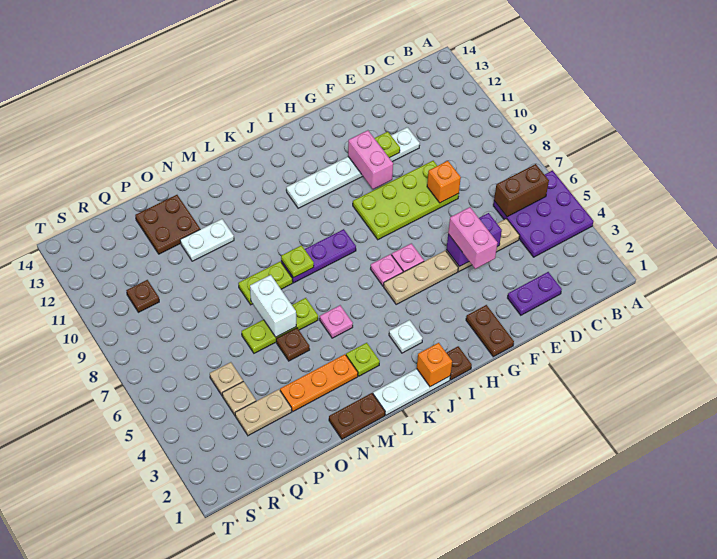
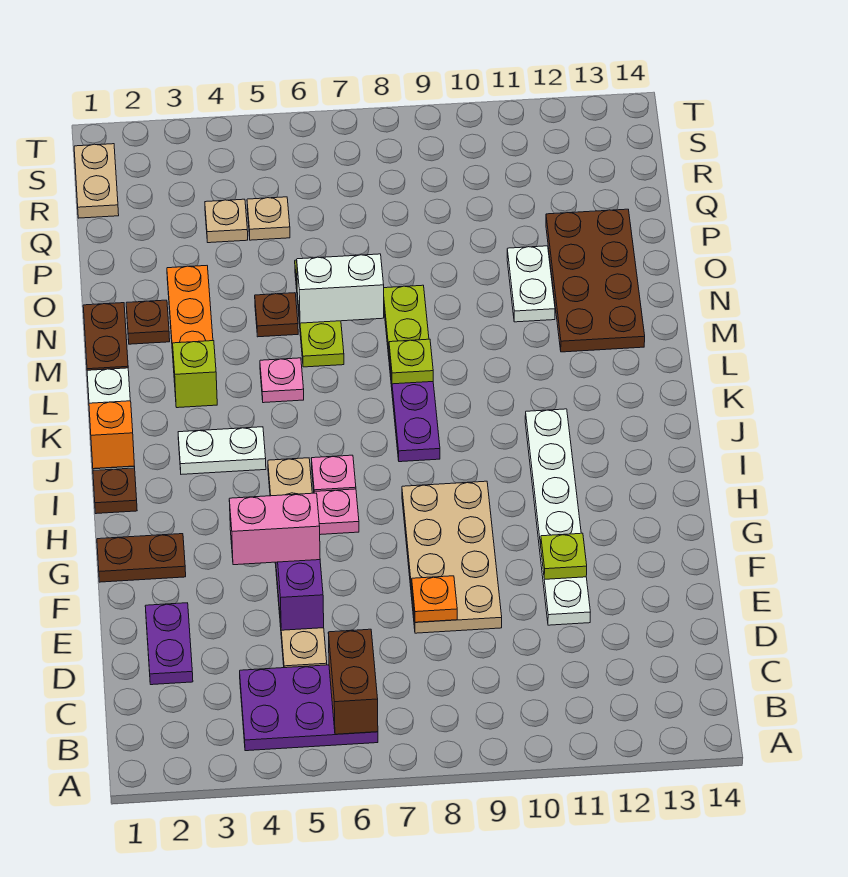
purple plate A4:C6 level 1 -> purple plate B4:C6 level 1
lime plate E8:H9 level 1 -> tan plate E8:H9 level 1
orange brick E8 level 2 -> orange plate E8 level 2
pink brick G10:G11 level 2 -> none
white plate J3 level 1 -> white plate J3:J4 level 1
lime plate L3 level 1 -> lime brick L3 level 1
brown plate O12:P13 level 1 -> brown plate M12:P13 level 1
tan plate P3:Q3 level 1 -> tan plate R1:S1 level 1
brown plate R10 level 1 -> brown plate N2 level 1

